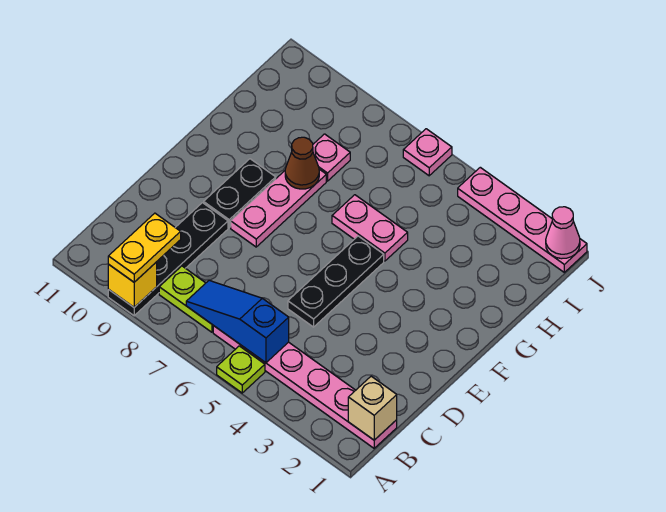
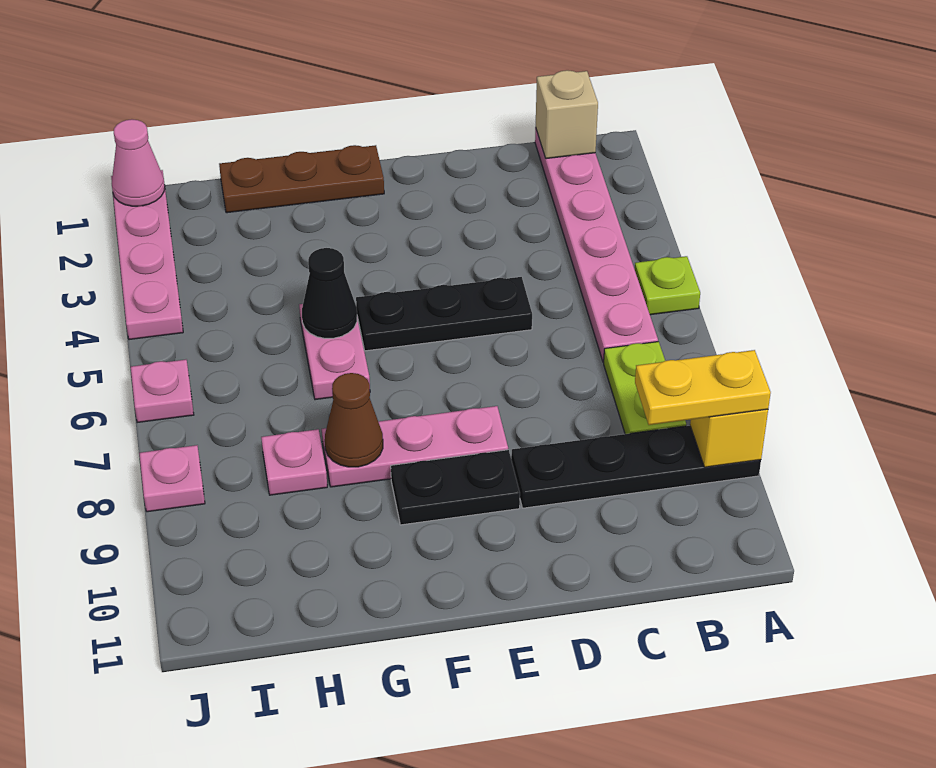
blue slope B5:B7 level 2 top 5 -> none
none -> brown plate F1:H1 level 1
none -> black cone G5 level 2
none -> pink plate J8 level 1

